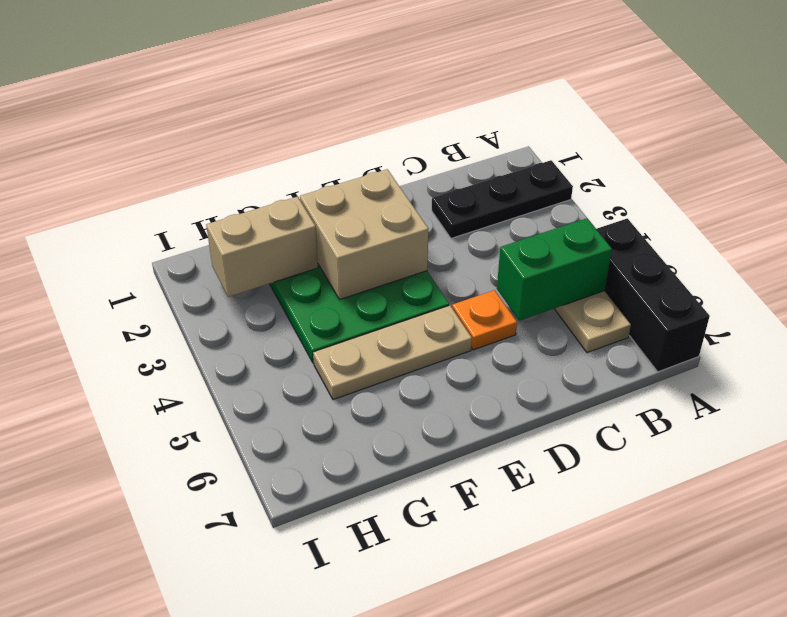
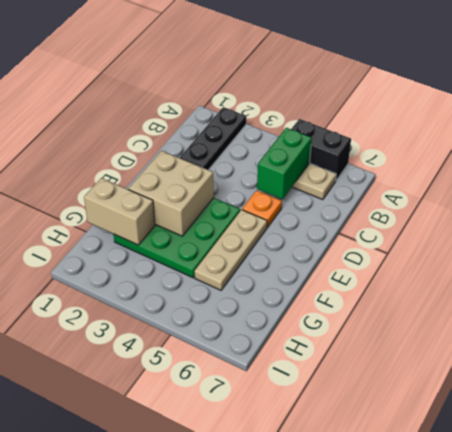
black brick A5:A7 level 1 -> black brick A5:A6 level 1
tan brick G2:H2 level 2 -> tan brick G1:G2 level 2

